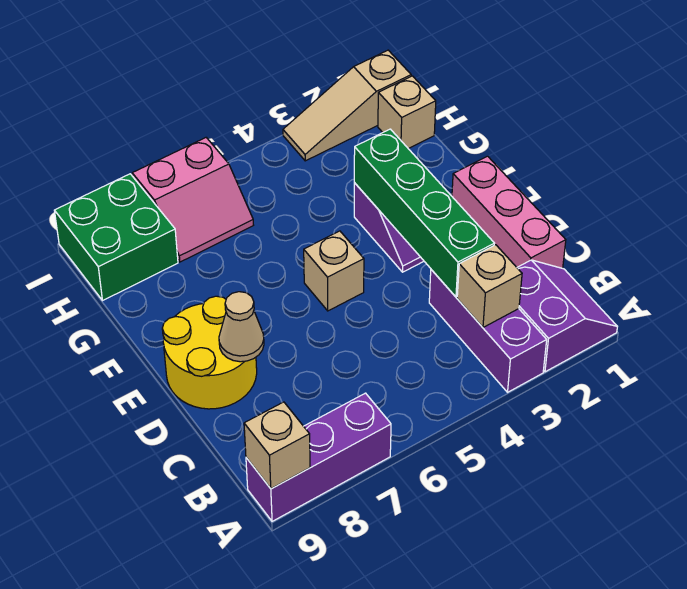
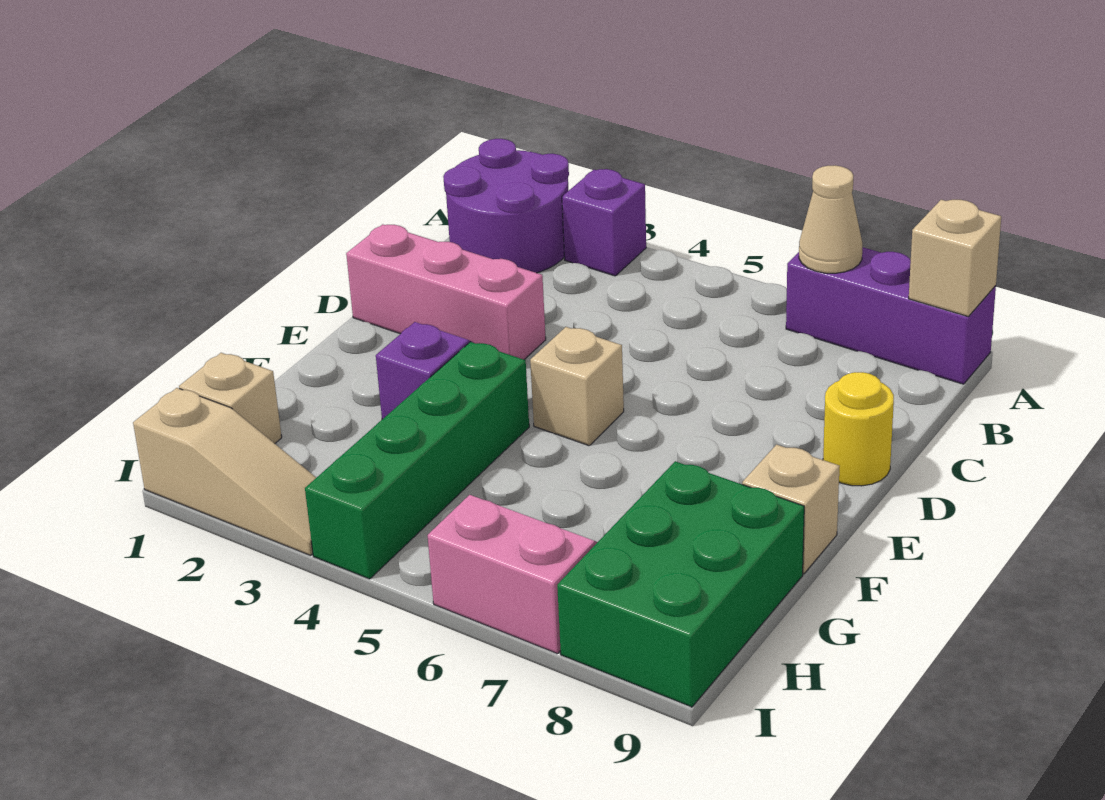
purple slope A1:B2 level 1 top 2 -> purple round brick A1:B2 level 1
purple brick A3:C3 level 1 -> purple brick A3 level 1
tan brick B3 level 2 -> tan brick F9 level 1
pink brick C1:E1 level 1 -> pink brick D1:D3 level 1
green brick C3:F3 level 2 -> green brick F4:I4 level 1
yellow round brick D8:E9 level 1 -> yellow round brick D9 level 1
tan cone D8 level 2 -> tan cone A7 level 2
green brick H8:I9 level 1 -> green brick G8:I9 level 1

